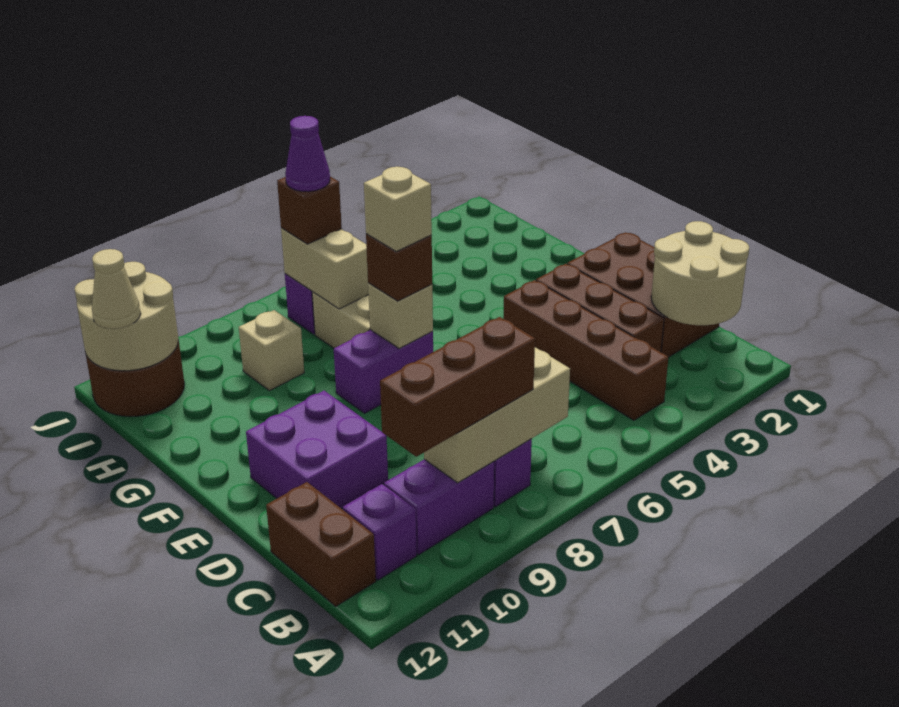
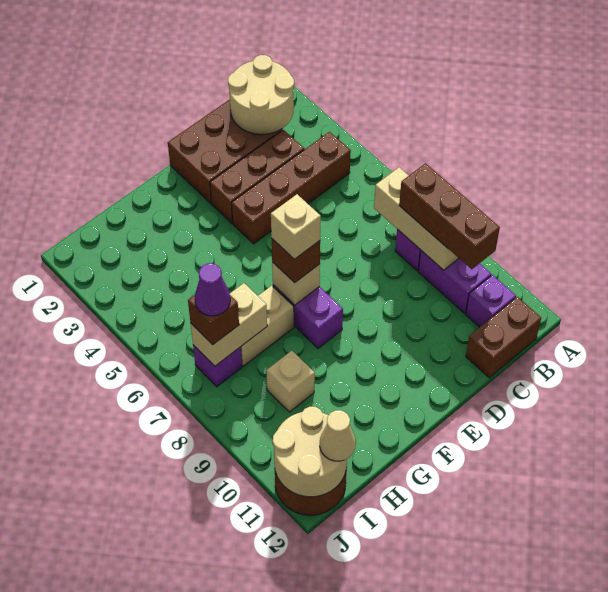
purple brick D10:E11 level 1 -> none

